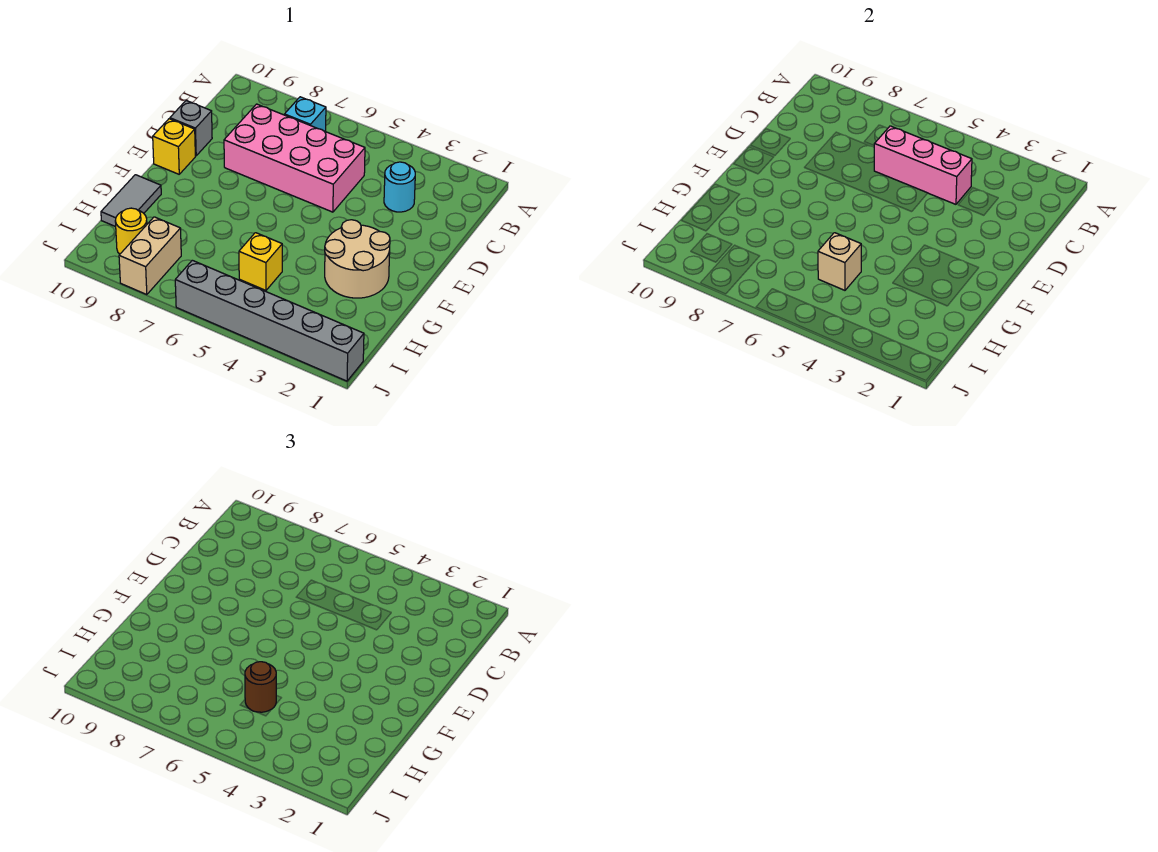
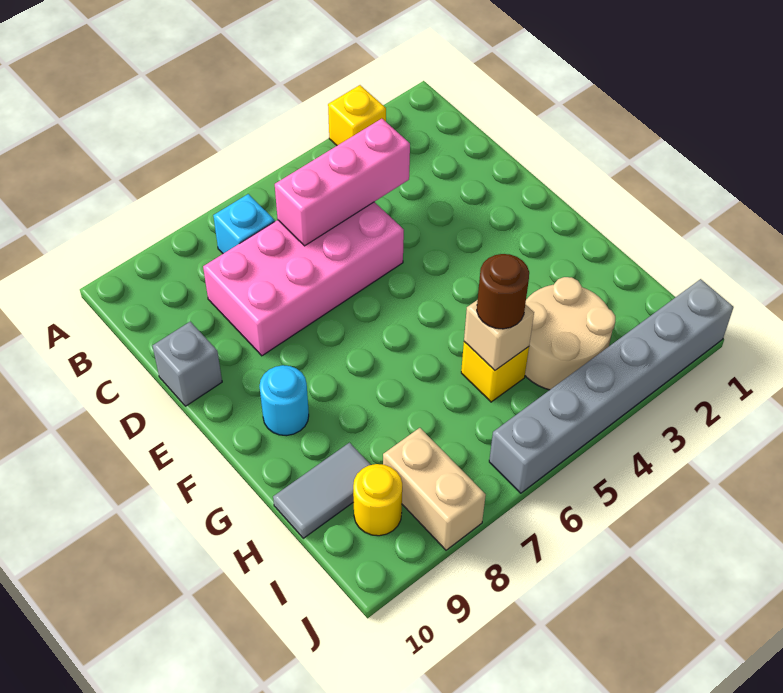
cyan round brick C3 level 1 -> cyan round brick F9 level 1
yellow brick E10 level 1 -> yellow brick A3 level 1
tan round brick F2:G3 level 1 -> tan round brick H3:I4 level 1
grey tile G10:H10 level 1 -> grey tile H9:H10 level 1

